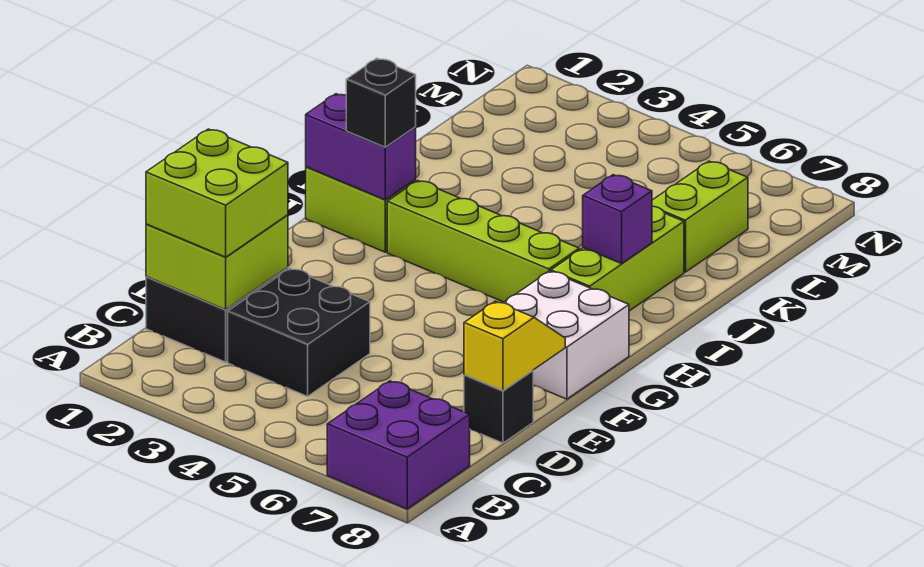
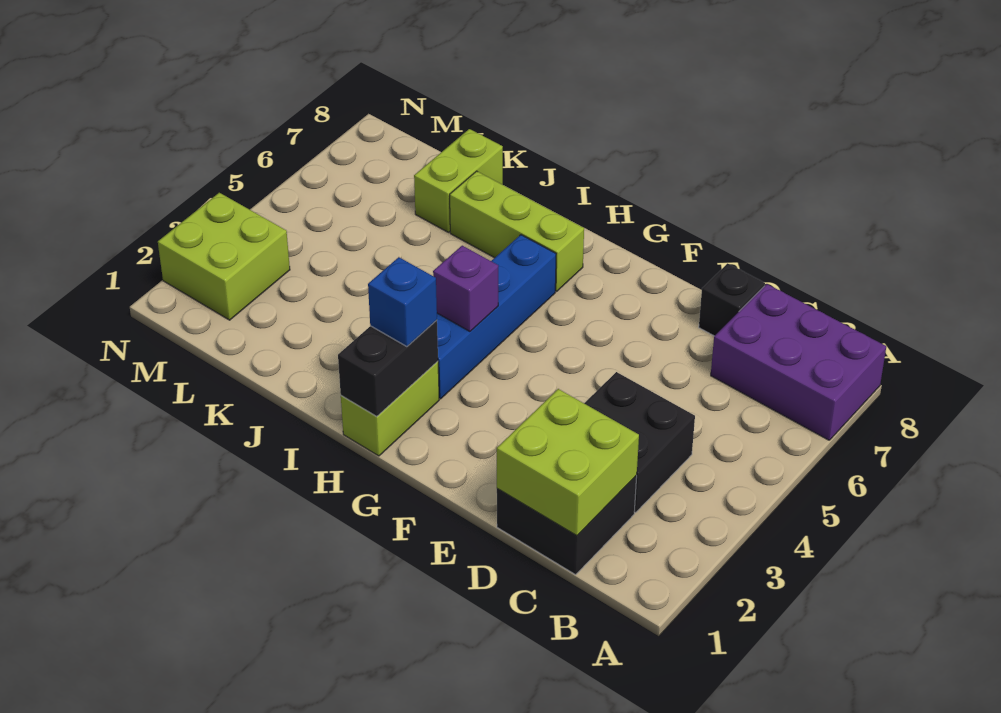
purple brick A7:B8 level 1 -> purple brick A7:C8 level 1
lime brick C1:D2 level 3 -> lime brick M2:N3 level 1
yellow slope D8:E8 level 2 top D -> none
white brick F7:G8 level 1 -> none
purple brick H1:H2 level 2 -> black brick H1:H2 level 2
black brick H2 level 3 -> blue brick H2 level 3
lime brick H3:H6 level 1 -> blue brick H3:H6 level 1
purple brick I7 level 2 -> purple brick H4 level 2
lime brick K7:L7 level 1 -> lime brick K7:K8 level 1

